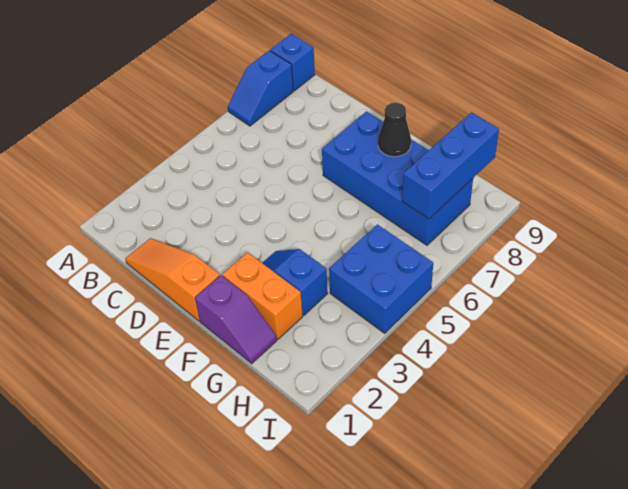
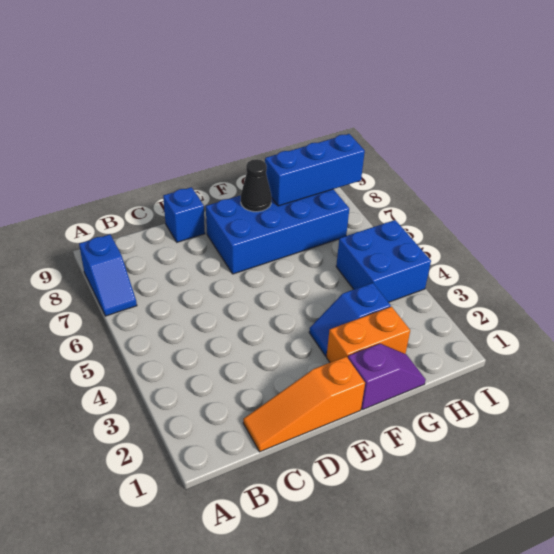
blue brick A9 level 1 -> blue brick D9 level 1
blue brick H7:H9 level 2 -> blue brick G8:I8 level 2

